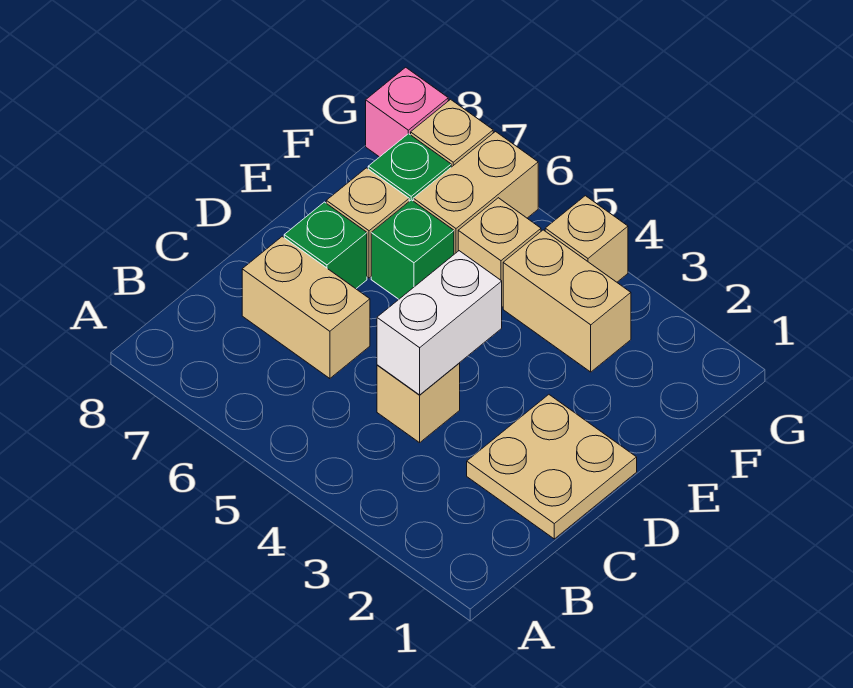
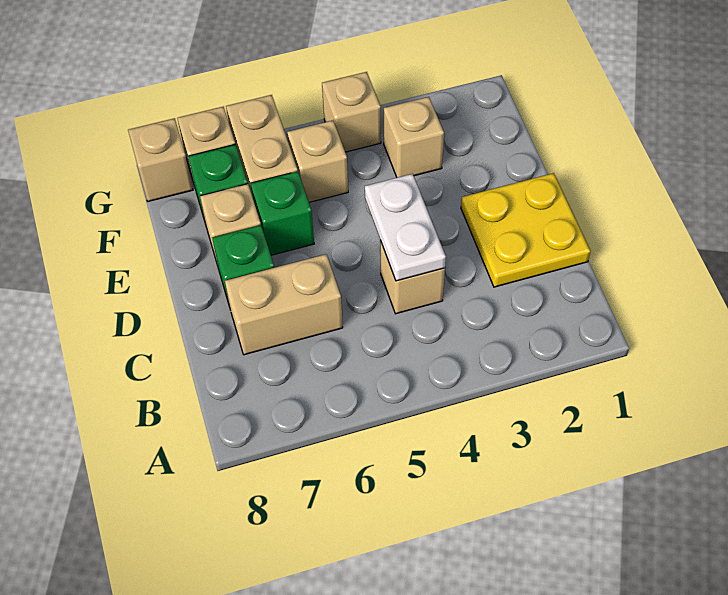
tan plate C1:D2 level 1 -> yellow plate C1:D2 level 1
white brick C4:D4 level 2 -> white plate C4:D4 level 2
tan brick F3:F4 level 1 -> tan brick F3 level 1
pink brick G8 level 1 -> tan brick G8 level 1

